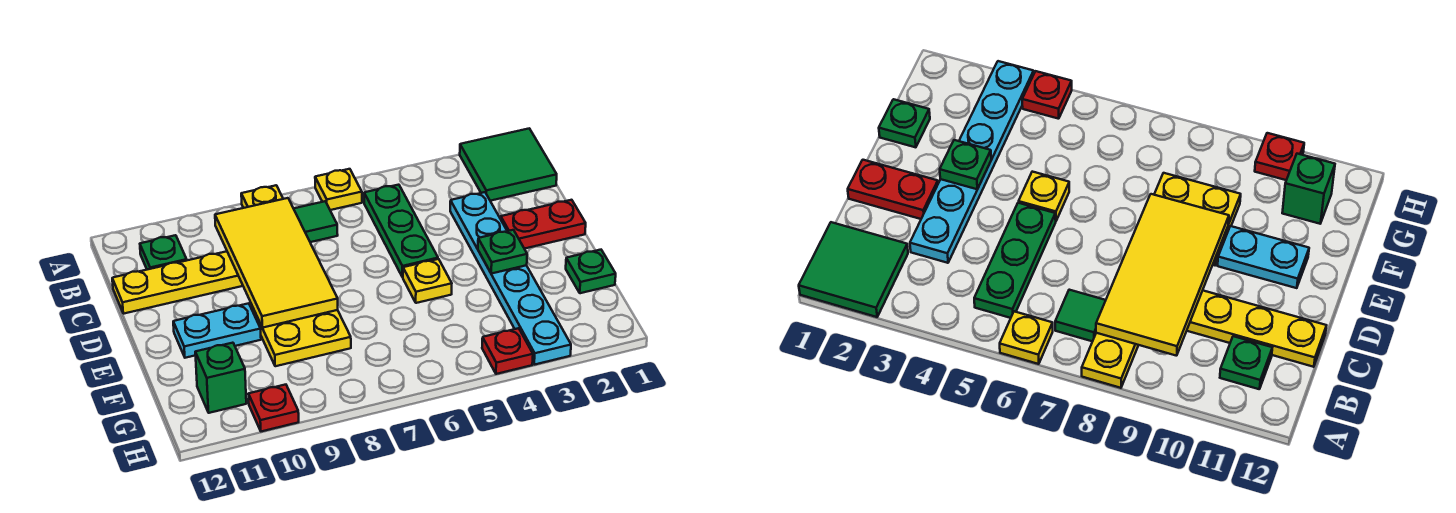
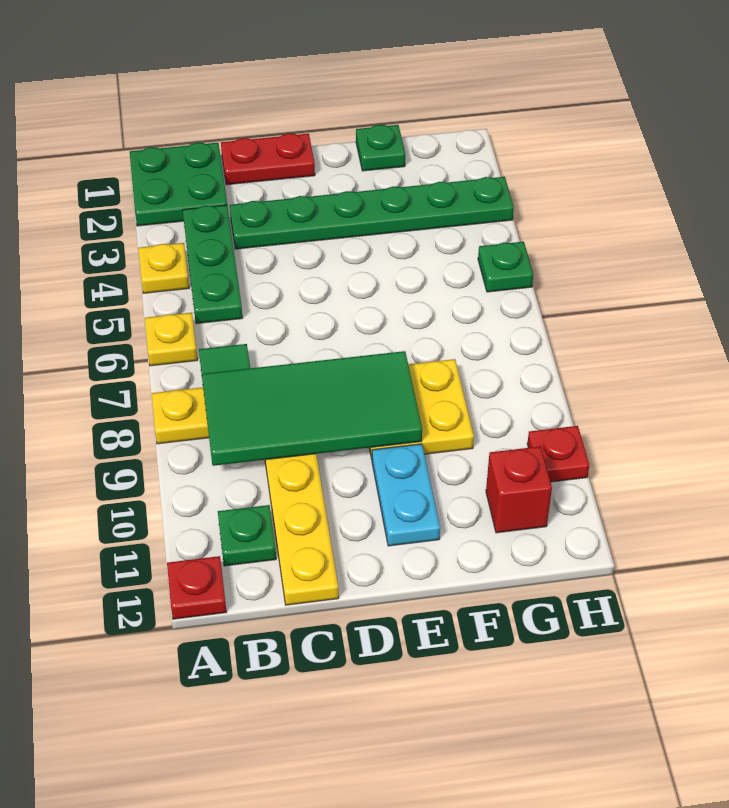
green tile A1:B2 level 1 -> green plate A1:B2 level 1
green plate B5:D5 level 1 -> green plate B3:B5 level 1
yellow tile B8:E9 level 2 -> green tile B8:E9 level 2
cyan plate C3:H3 level 1 -> green plate C3:H3 level 1
red plate D1:D2 level 1 -> red plate C1:D1 level 1
green plate E3 level 2 -> green plate H5 level 1
yellow plate E5 level 1 -> yellow plate A4 level 1
green brick G11 level 1 -> red brick G11 level 1
red plate H4 level 1 -> red plate A12 level 1

